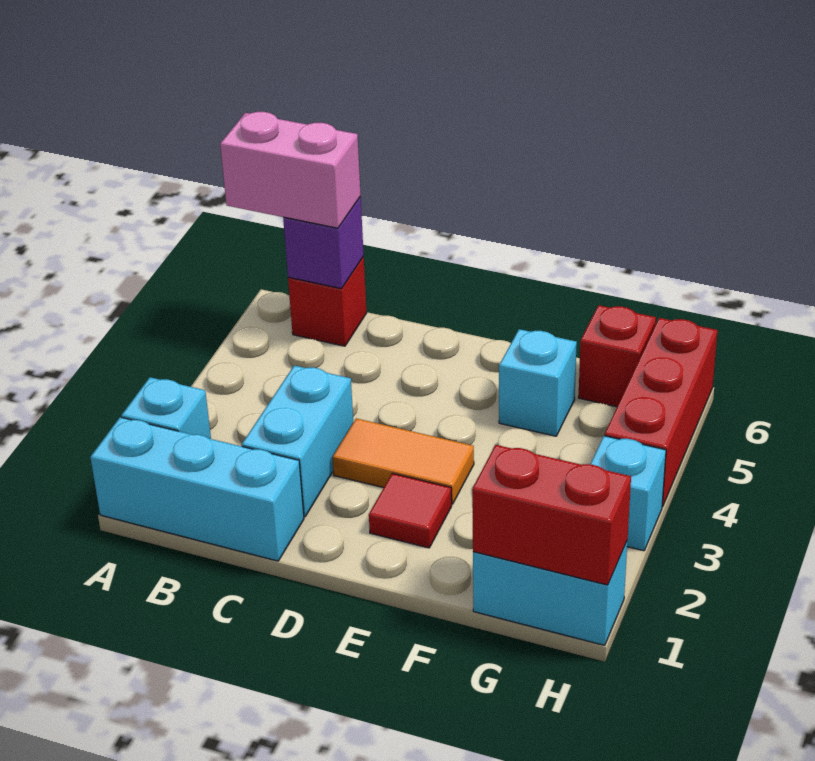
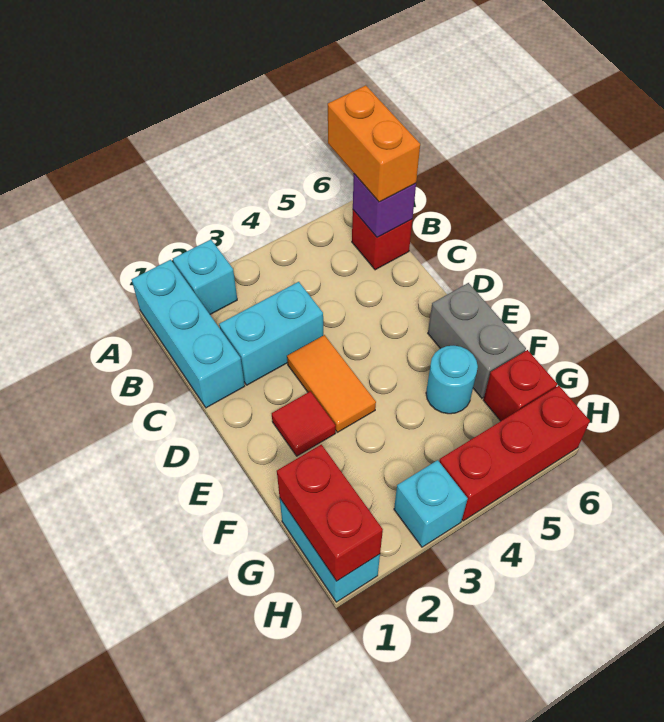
pink brick A6:B6 level 3 -> orange brick A6:B6 level 3
none -> grey brick E6:F6 level 1
cyan brick F5 level 1 -> cyan round brick F5 level 1

